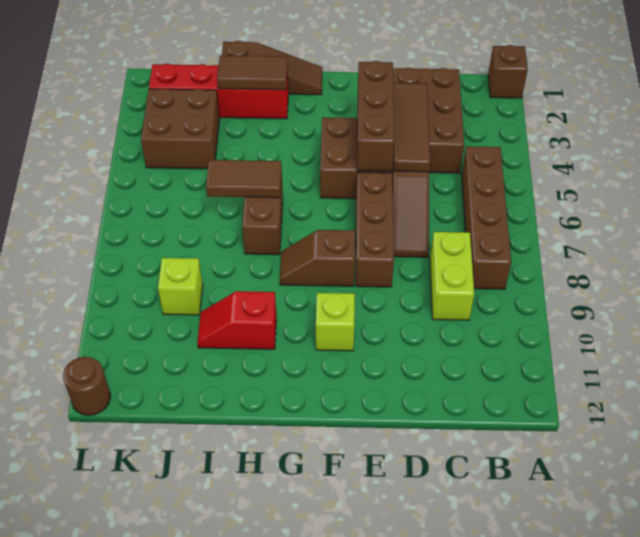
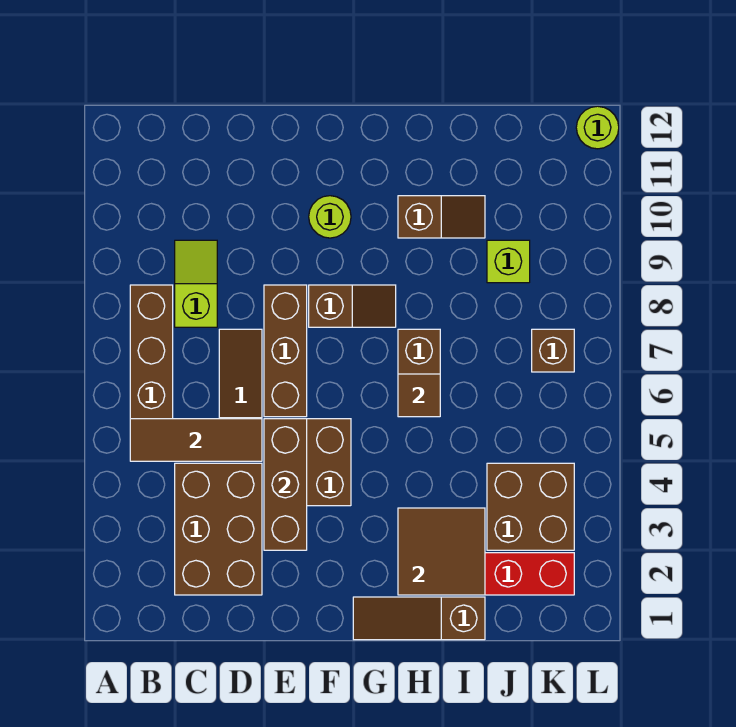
brown brick A1 level 1 -> brown brick K7 level 1
lime brick C8:C9 level 1 -> lime slope C8:C9 level 1 top 8
brown tile D3:D5 level 2 -> brown tile B5:D5 level 2
lime brick F10 level 1 -> lime round brick F10 level 1
brown tile H2:I2 level 2 -> brown tile H2:I3 level 2
brown tile H6:I6 level 2 -> brown tile H6 level 2
red slope H10:I10 level 1 top H -> brown slope H10:I10 level 1 top H
brown round brick L12 level 1 -> lime round brick L12 level 1

